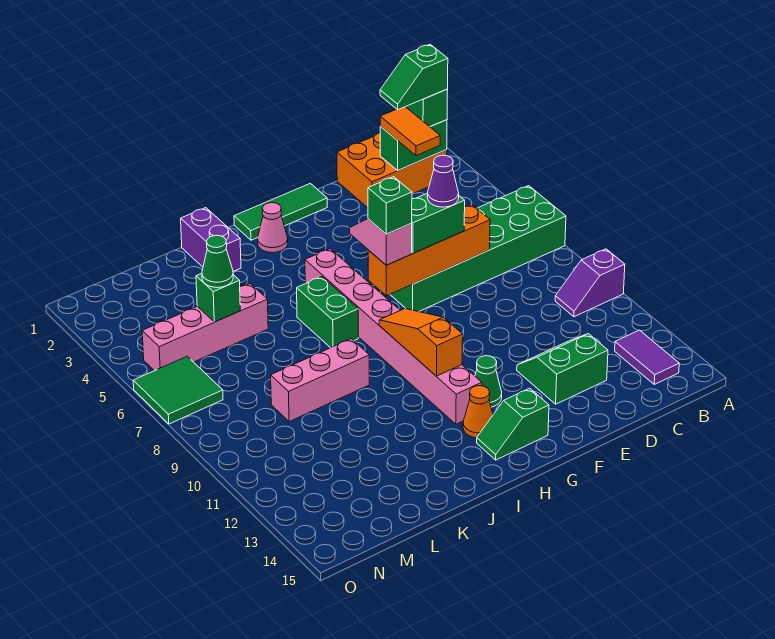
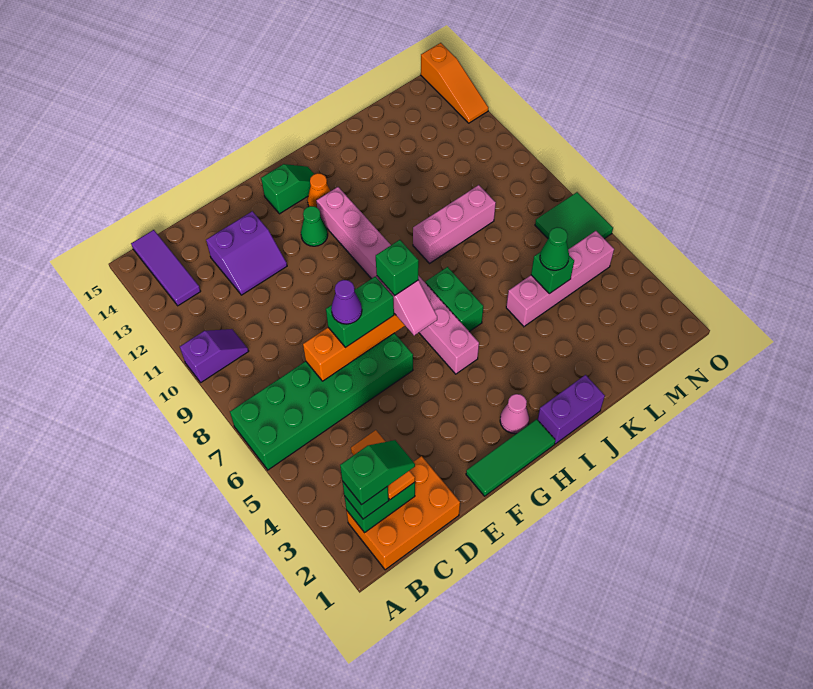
purple tile B13:B14 level 1 -> purple tile B13:B15 level 1
green slope D12:E13 level 1 top 13 -> purple slope D12:E13 level 1 top 13
orange slope H9:H11 level 2 top 11 -> orange slope O13:O15 level 1 top 15
purple brick J1:J2 level 1 -> purple brick I1:J1 level 1

